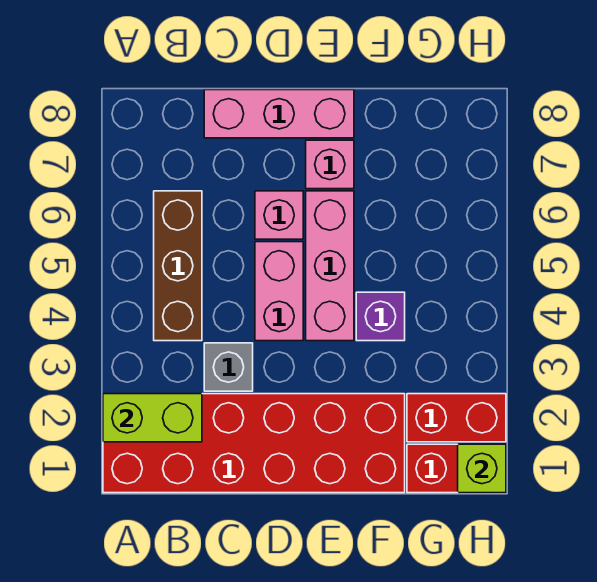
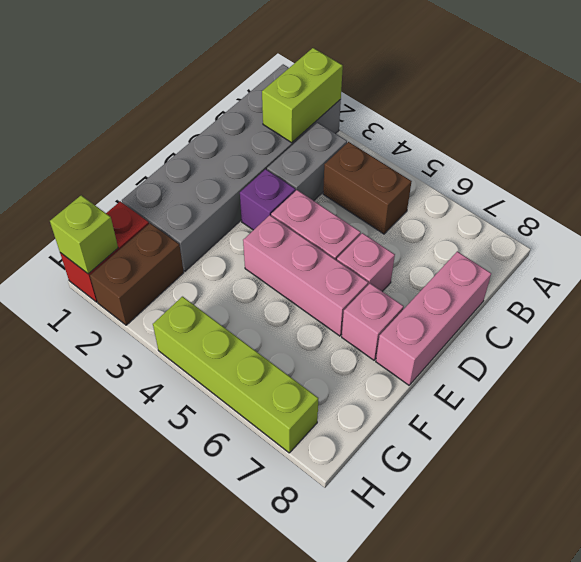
red brick A1:F2 level 1 -> grey brick A1:F2 level 1
brown brick B4:B6 level 1 -> brown brick B4:B5 level 1
grey brick C3 level 1 -> grey brick B3:C3 level 1
purple brick F4 level 1 -> purple brick D3 level 1
red brick G2:H2 level 1 -> brown brick G2:H2 level 1
none -> lime brick H4:H7 level 1

